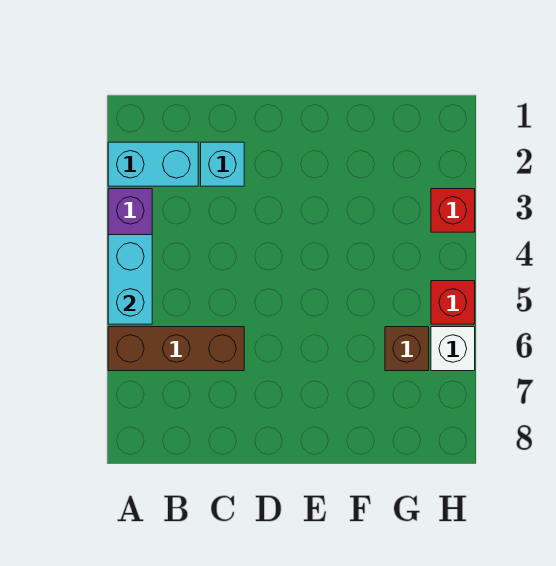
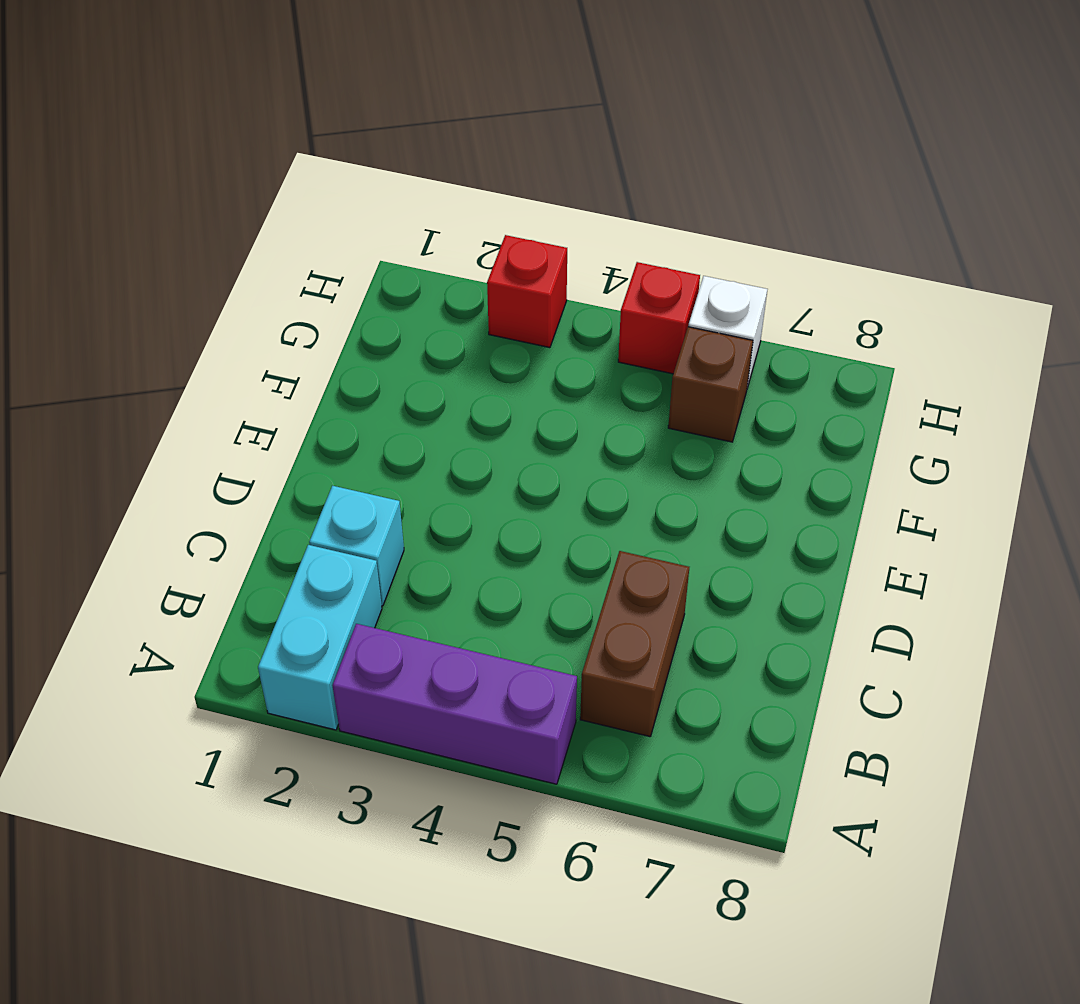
cyan brick A4:A5 level 2 -> none
brown brick A6:C6 level 1 -> brown brick B6:C6 level 1

